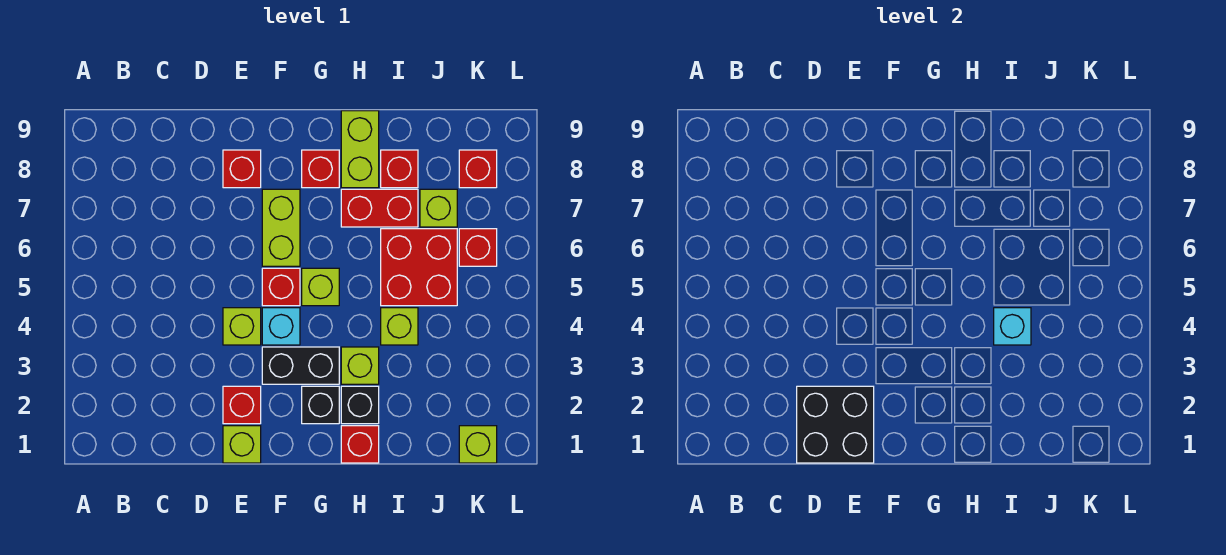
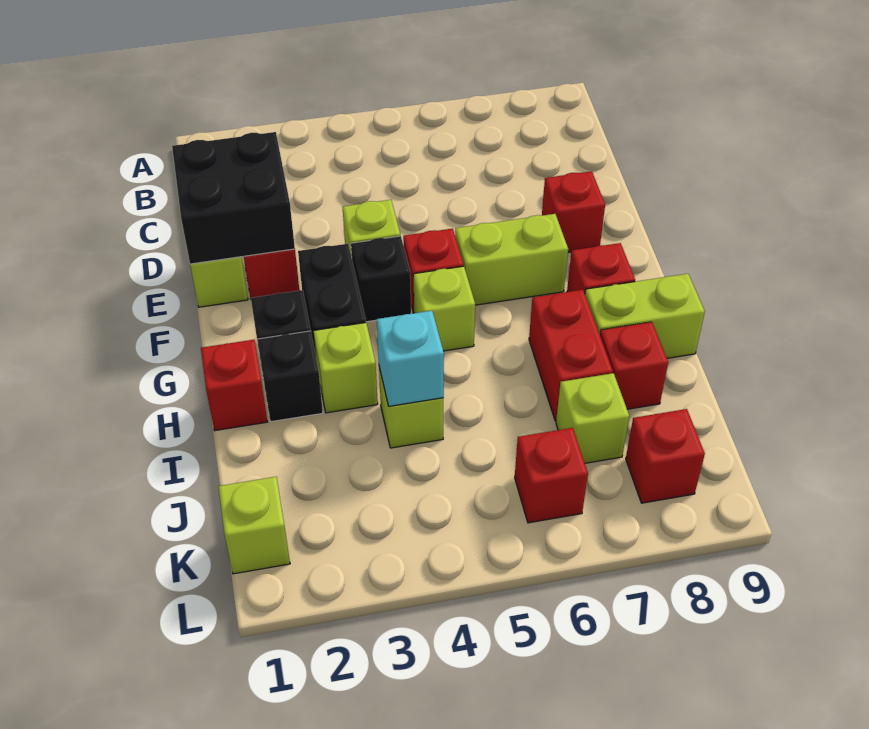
cyan brick F4 level 1 -> black brick F4 level 1
red brick I5:J6 level 1 -> none

